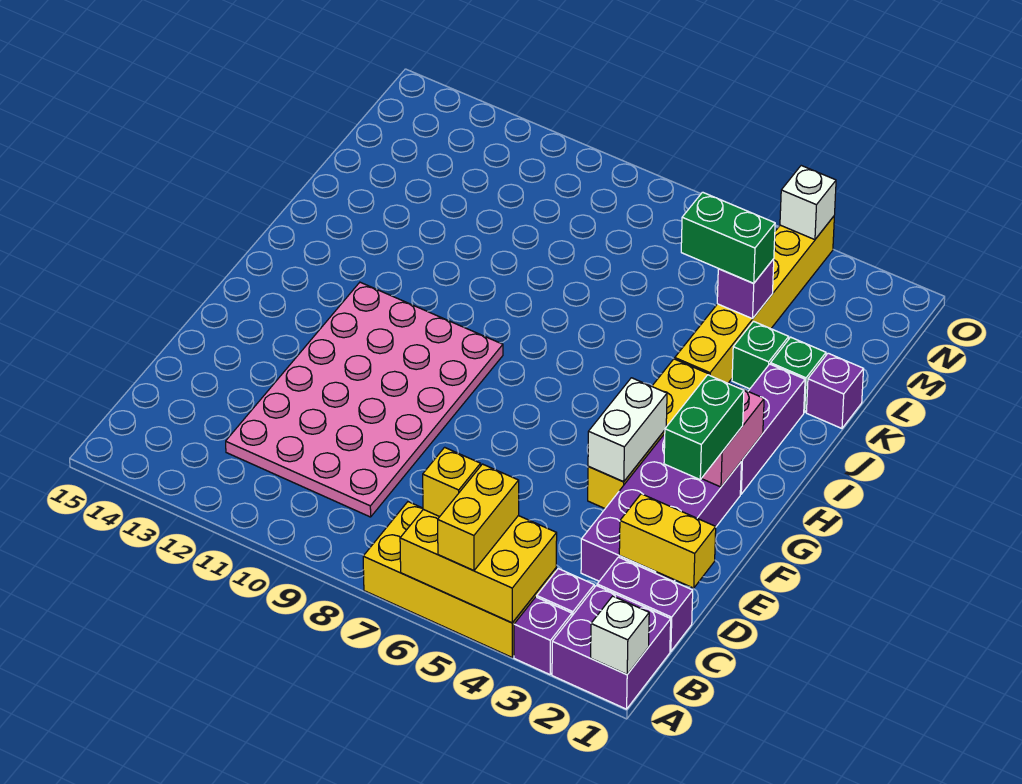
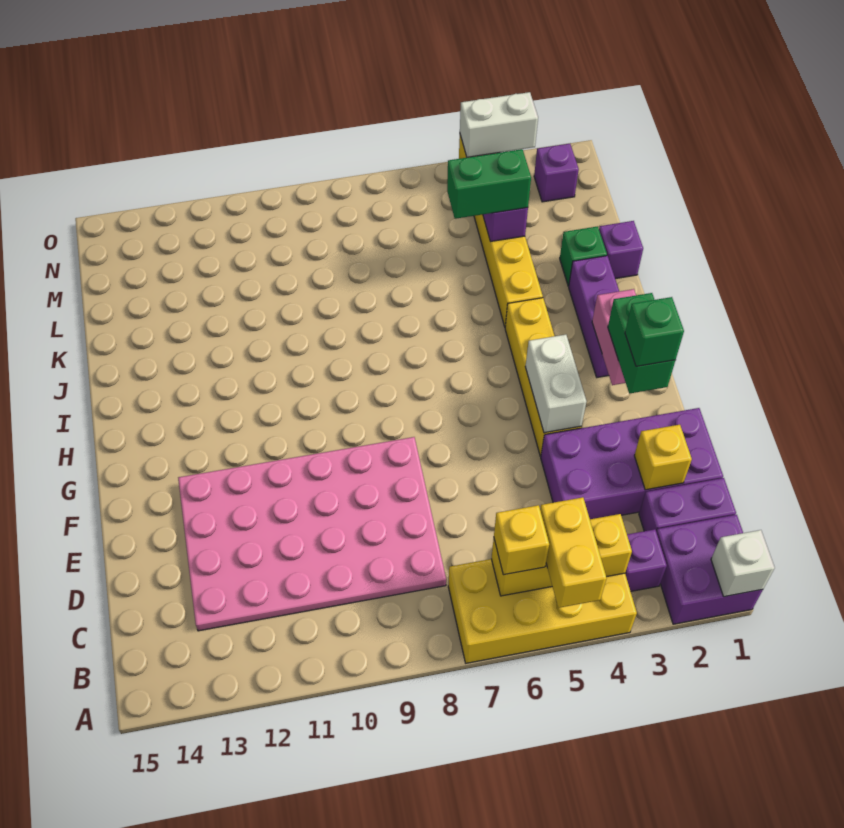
purple brick A3 level 1 -> purple brick N2 level 1
yellow brick A4:B6 level 2 -> yellow brick B4:B6 level 2
pink plate C9:H12 level 1 -> pink plate C8:F13 level 1
yellow brick D1:D2 level 2 -> yellow brick D2 level 2
purple brick D2:G3 level 1 -> purple brick D1:E4 level 1
green brick K3 level 1 -> green brick F2 level 4
white brick O4 level 2 -> white brick O3:O4 level 2

